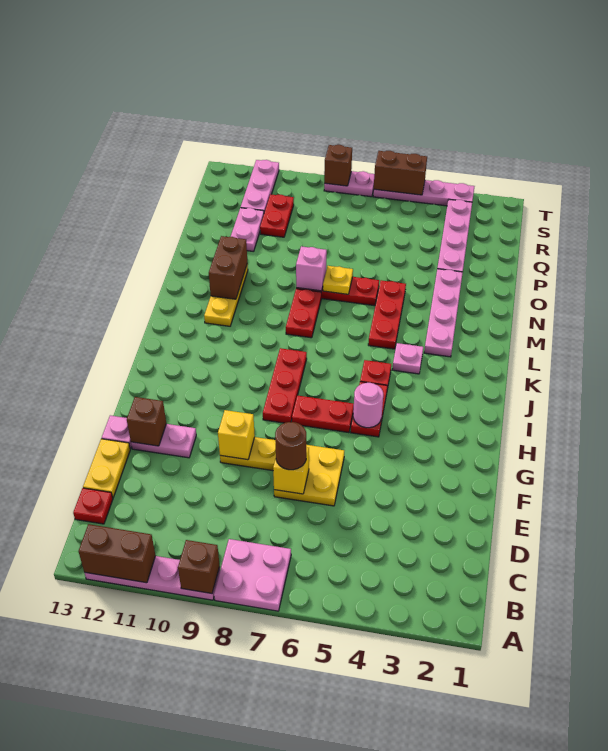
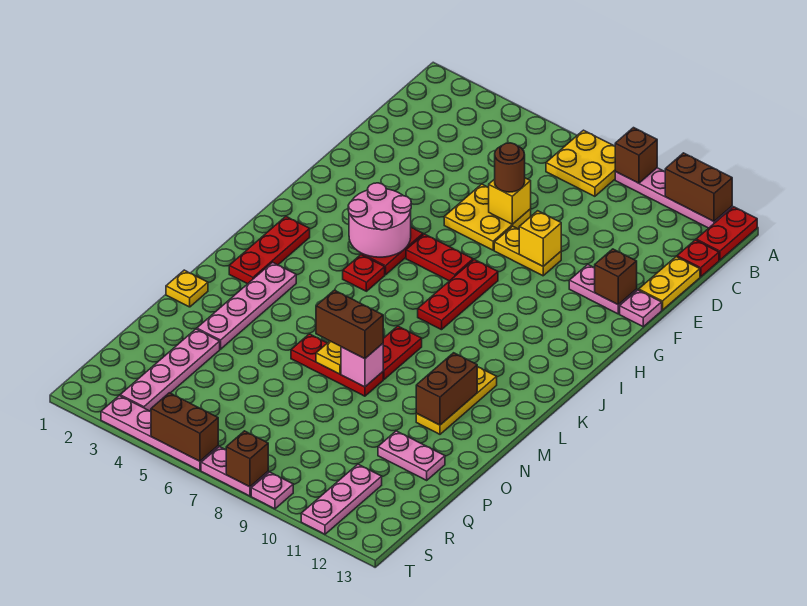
pink plate A7:B8 level 1 -> yellow plate A7:B8 level 1
pink round brick H5 level 2 -> pink round brick H4:I5 level 2
pink plate K4 level 1 -> pink plate T9 level 1
red plate L5:N5 level 1 -> red plate J2:L2 level 1
none -> yellow plate N1 level 1
none -> brown brick N7:N8 level 3
pink plate P11:Q11 level 1 -> pink plate P11:P12 level 1
red plate Q10:R10 level 1 -> red plate A13:B13 level 1

